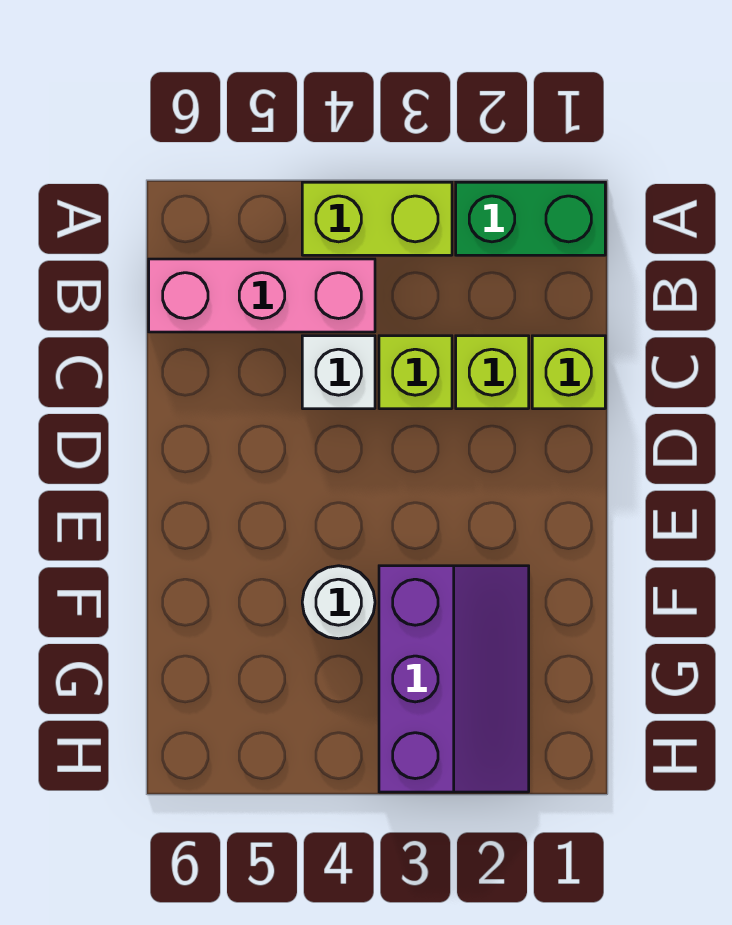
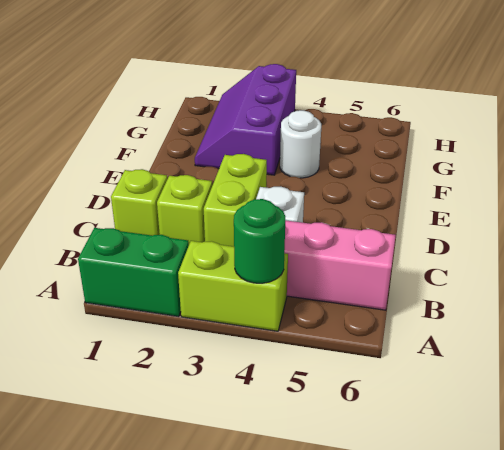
none -> green round brick A4 level 2
lime brick C3 level 1 -> lime brick C3:D3 level 1

